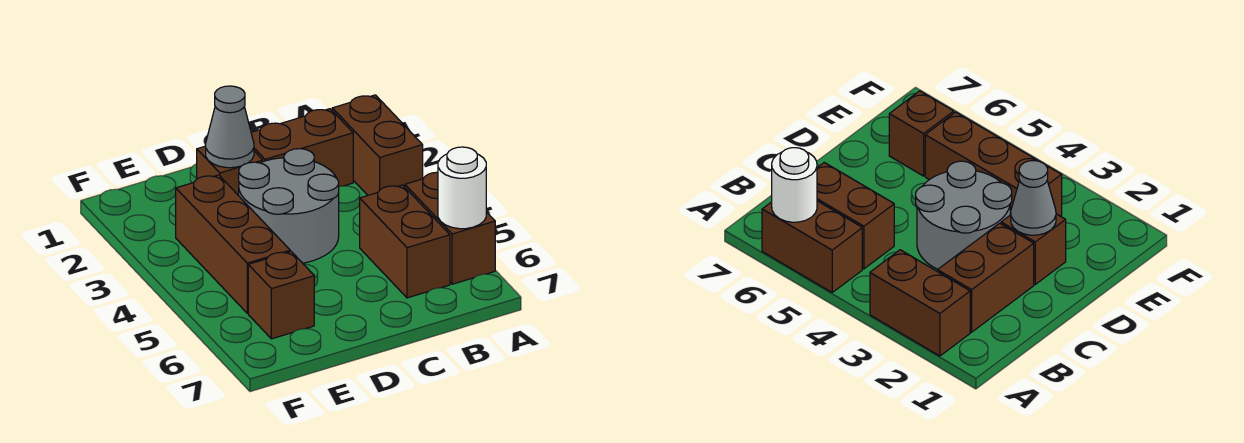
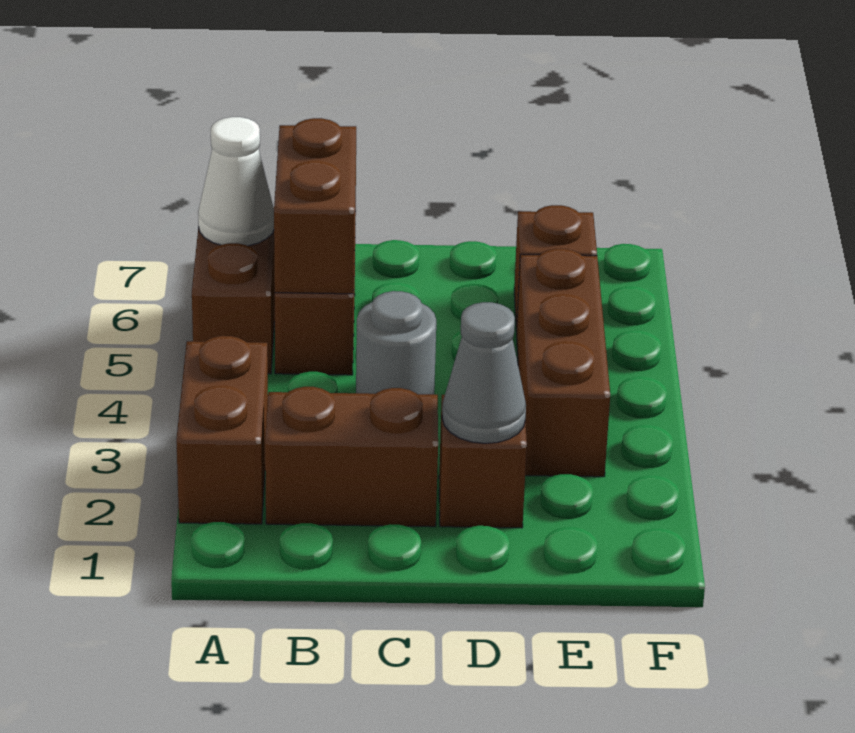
white round brick A6 level 2 -> white cone A6 level 2
none -> brown brick B5:B6 level 2
grey round brick C3:D4 level 1 -> grey round brick C4 level 1

